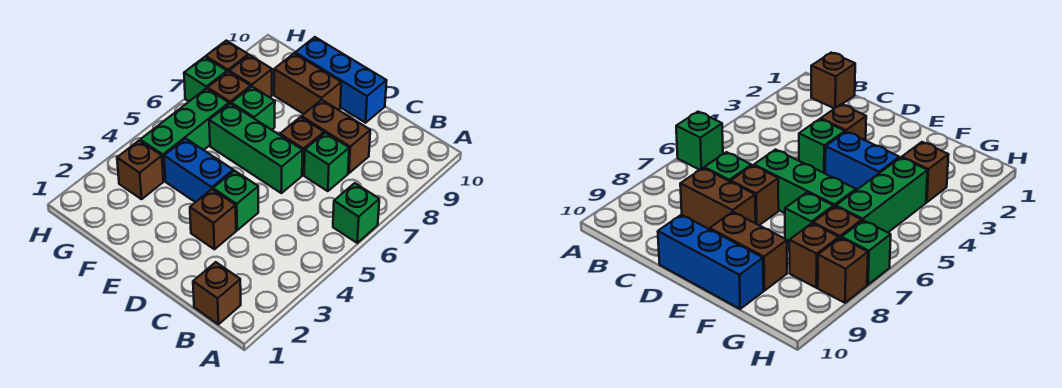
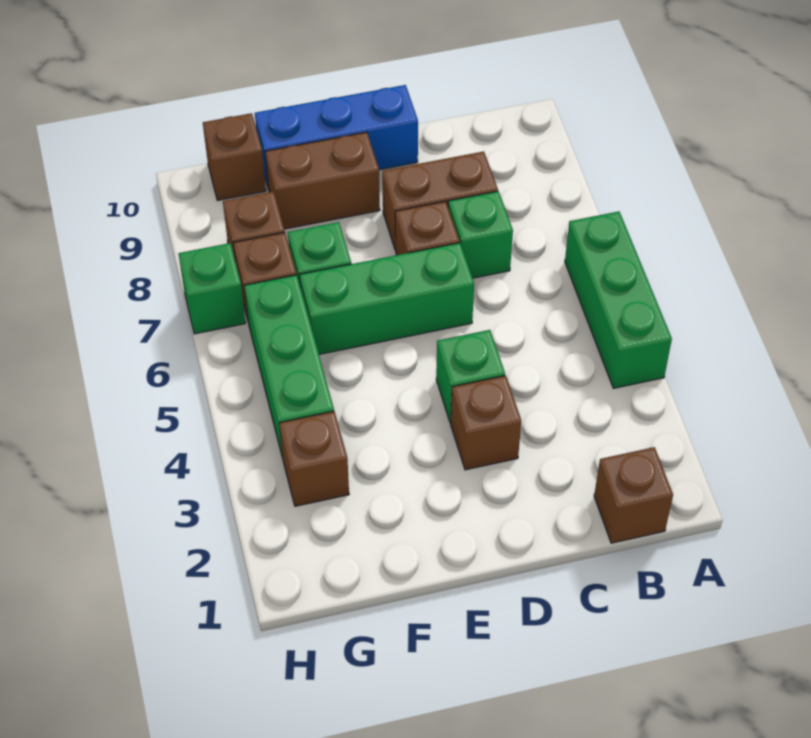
green brick A6 level 1 -> green brick A4:A6 level 1
blue brick E4:F4 level 1 -> none
brown brick H8 level 1 -> brown brick G10 level 1

